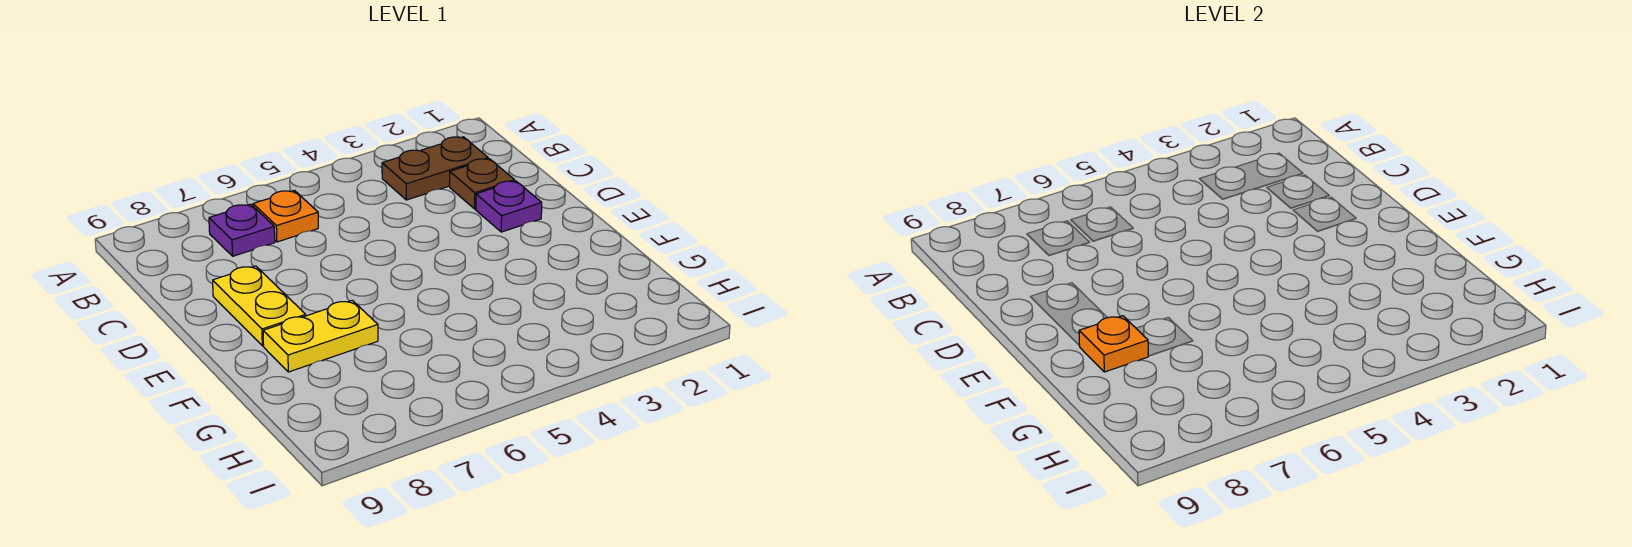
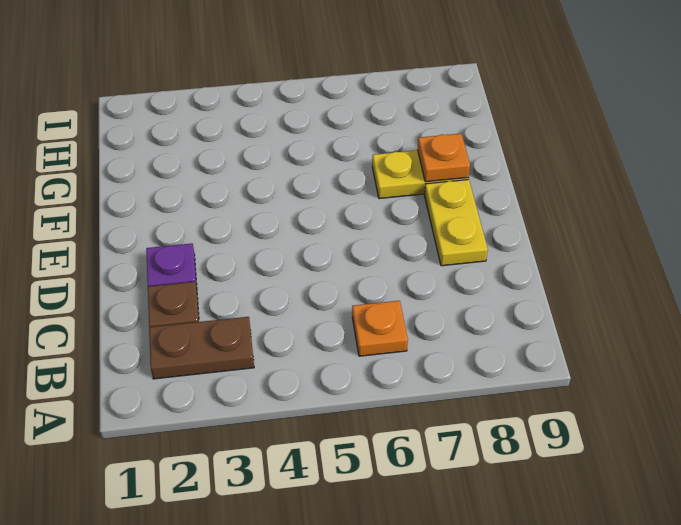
purple plate B7 level 1 -> none

